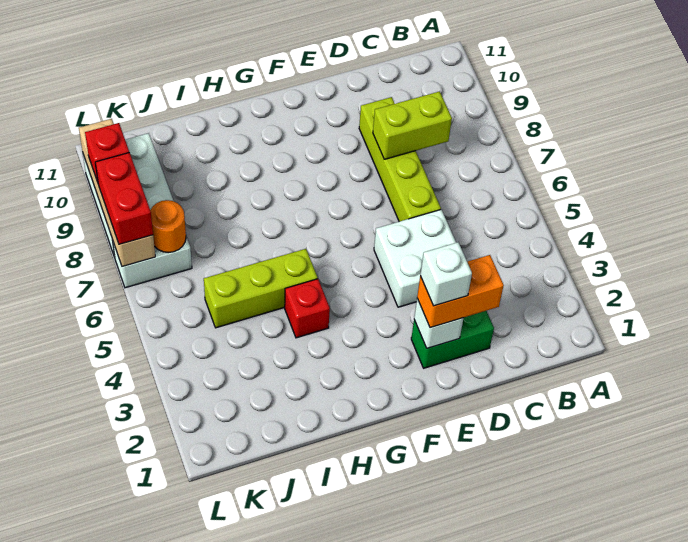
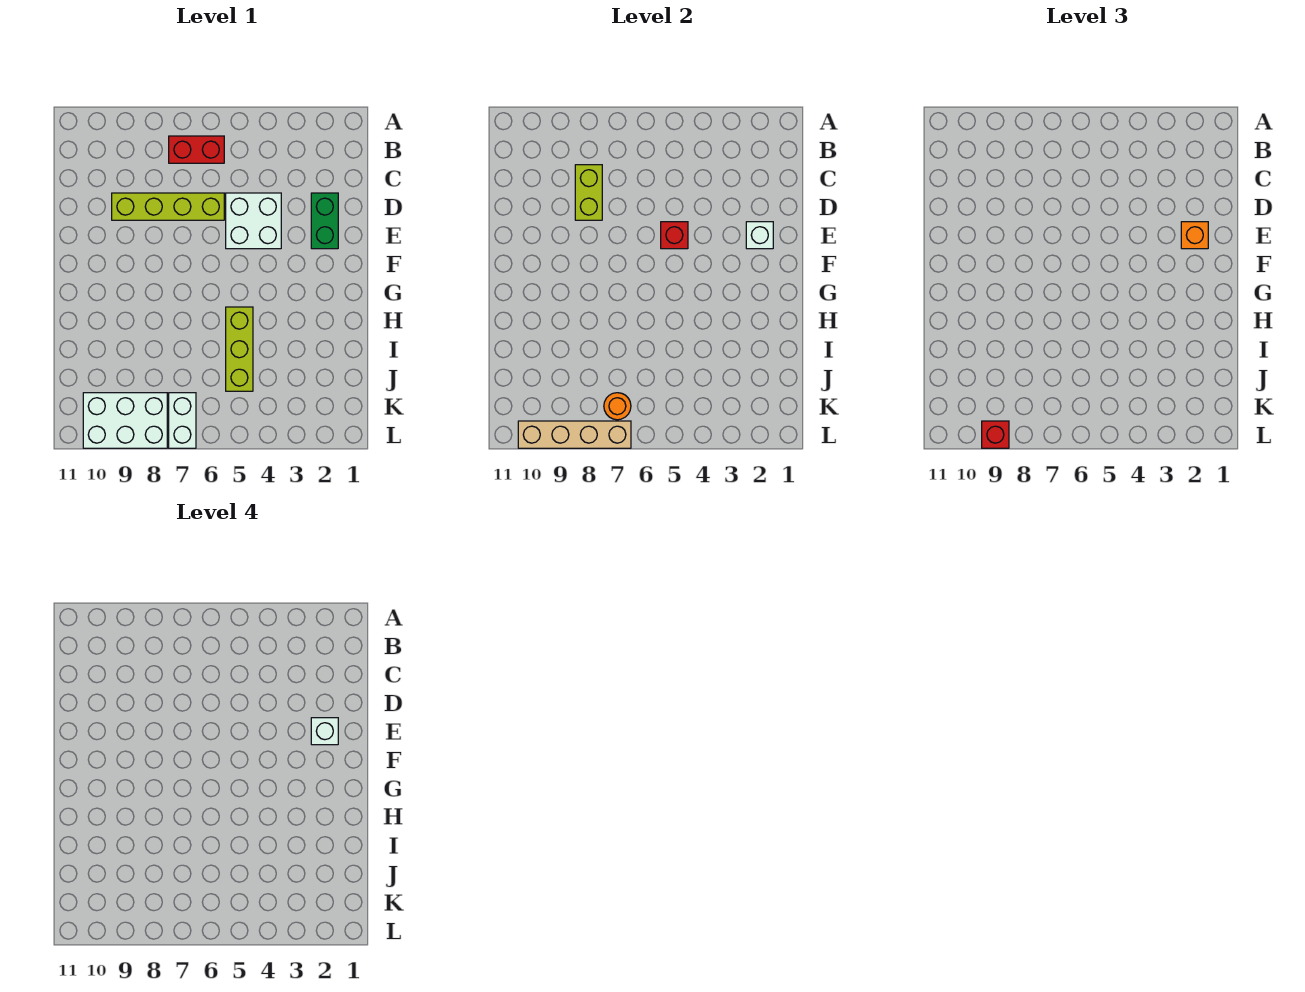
orange brick D2:E2 level 3 -> orange brick E2 level 3
red brick H4 level 1 -> red brick E5 level 2
red brick L7:L8 level 3 -> red brick B6:B7 level 1

